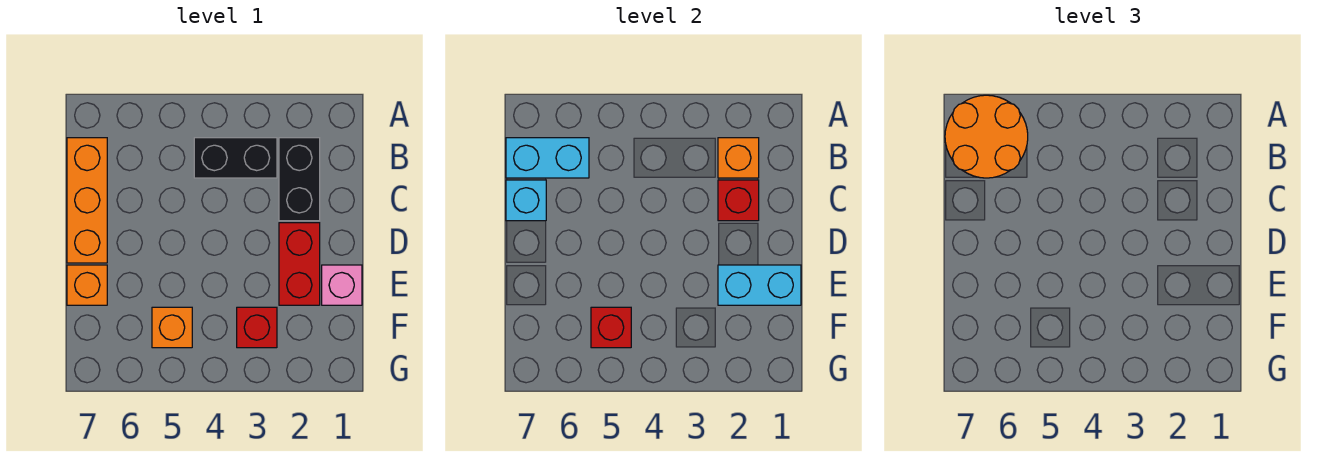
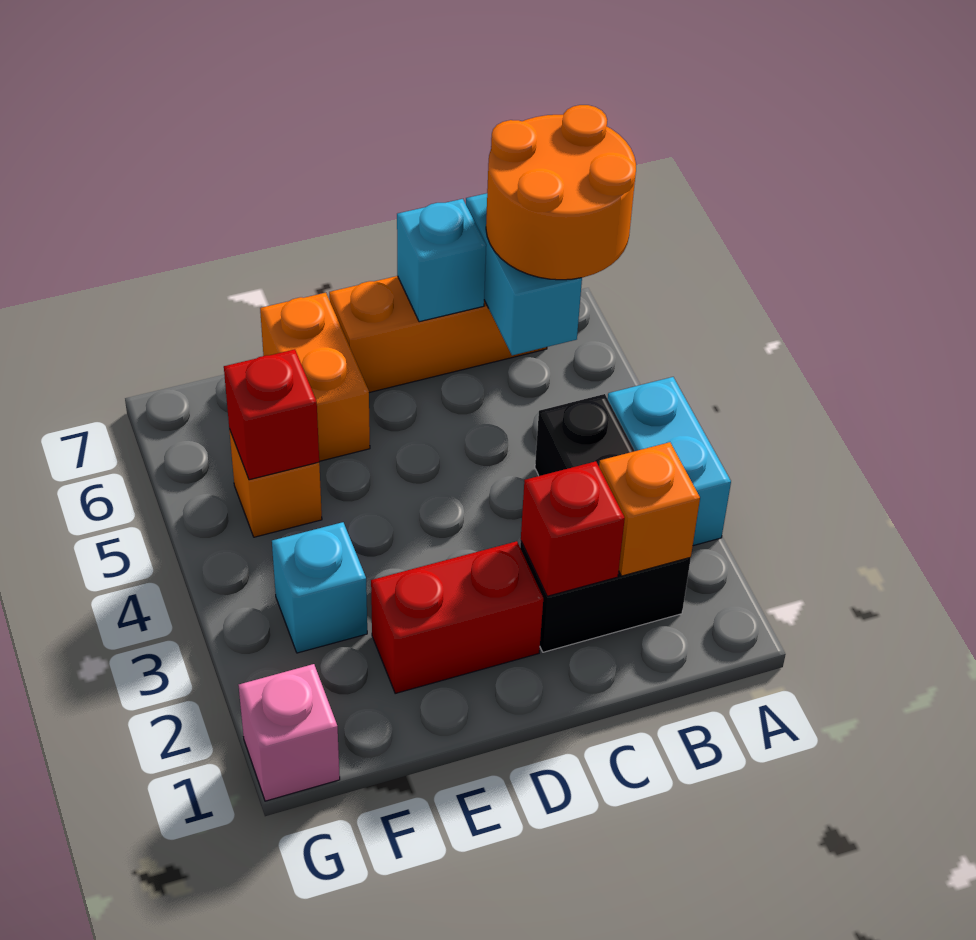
pink brick E1 level 1 -> pink brick G1 level 1
cyan brick E1:E2 level 2 -> cyan brick A3:A4 level 1
orange brick E7 level 1 -> orange brick E6:E7 level 1
red brick F3 level 1 -> cyan brick F3 level 1

